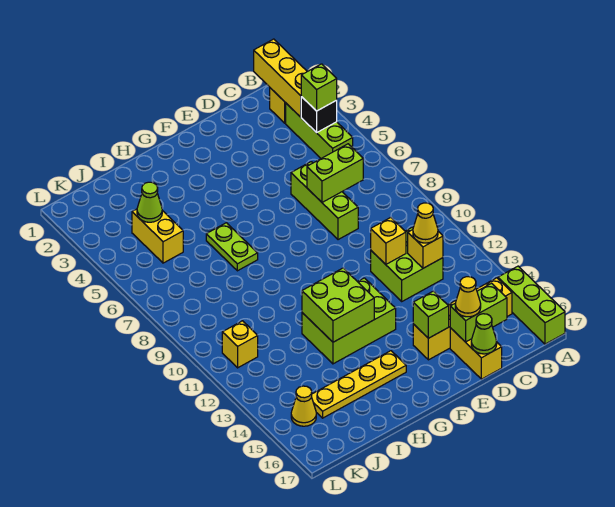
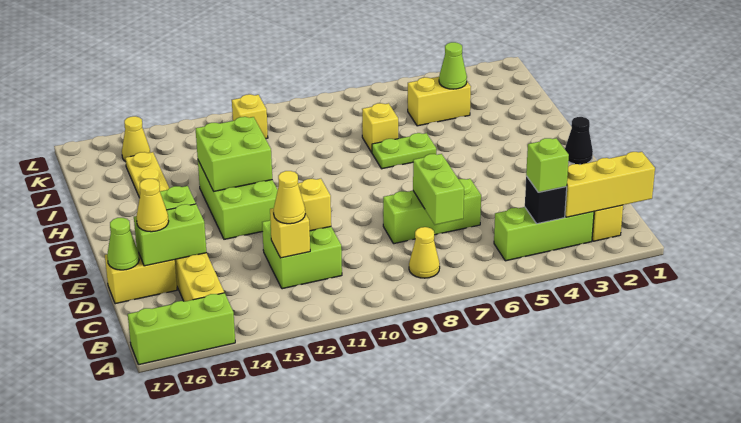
none -> yellow cone B8 level 1
lime brick C16:D16 level 2 -> lime brick D15:D16 level 2
none -> black cone F1 level 1
none -> yellow brick I7 level 1

